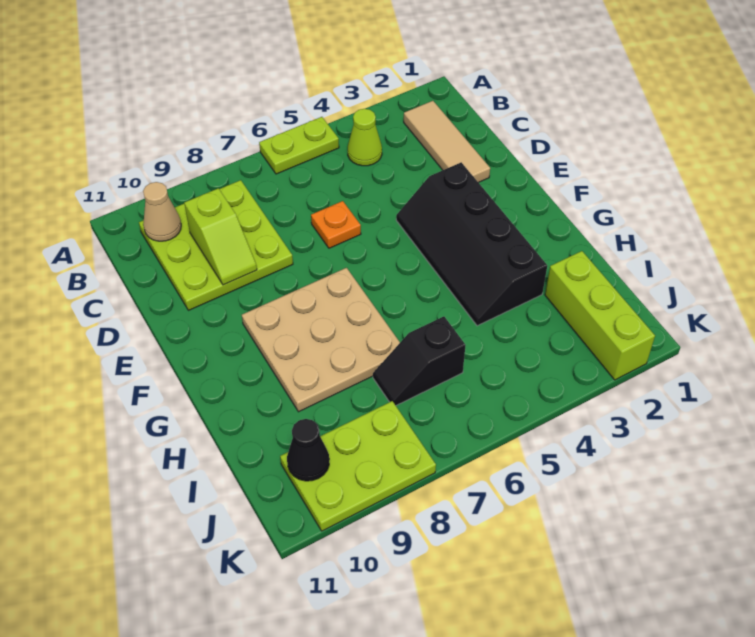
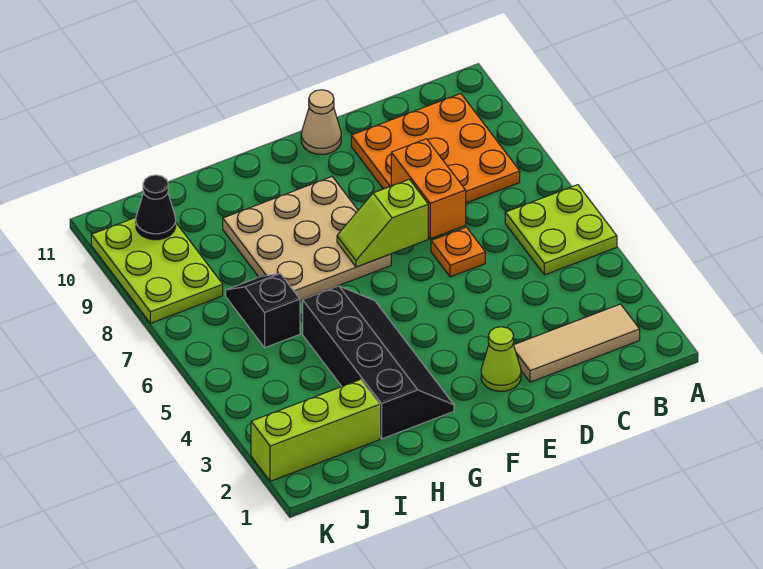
lime plate A5:A6 level 1 -> lime plate A5:B6 level 1
lime cone B4 level 1 -> lime cone E2 level 1
lime plate B8:D10 level 1 -> orange plate B8:D10 level 1
tan cone B10 level 2 -> tan cone E11 level 1
lime slope C9:D9 level 2 top C -> lime slope E7:F7 level 2 top E
none -> orange brick D7:D8 level 2
black slope E3:H4 level 1 top 3 -> black slope G2:H5 level 1 top H

